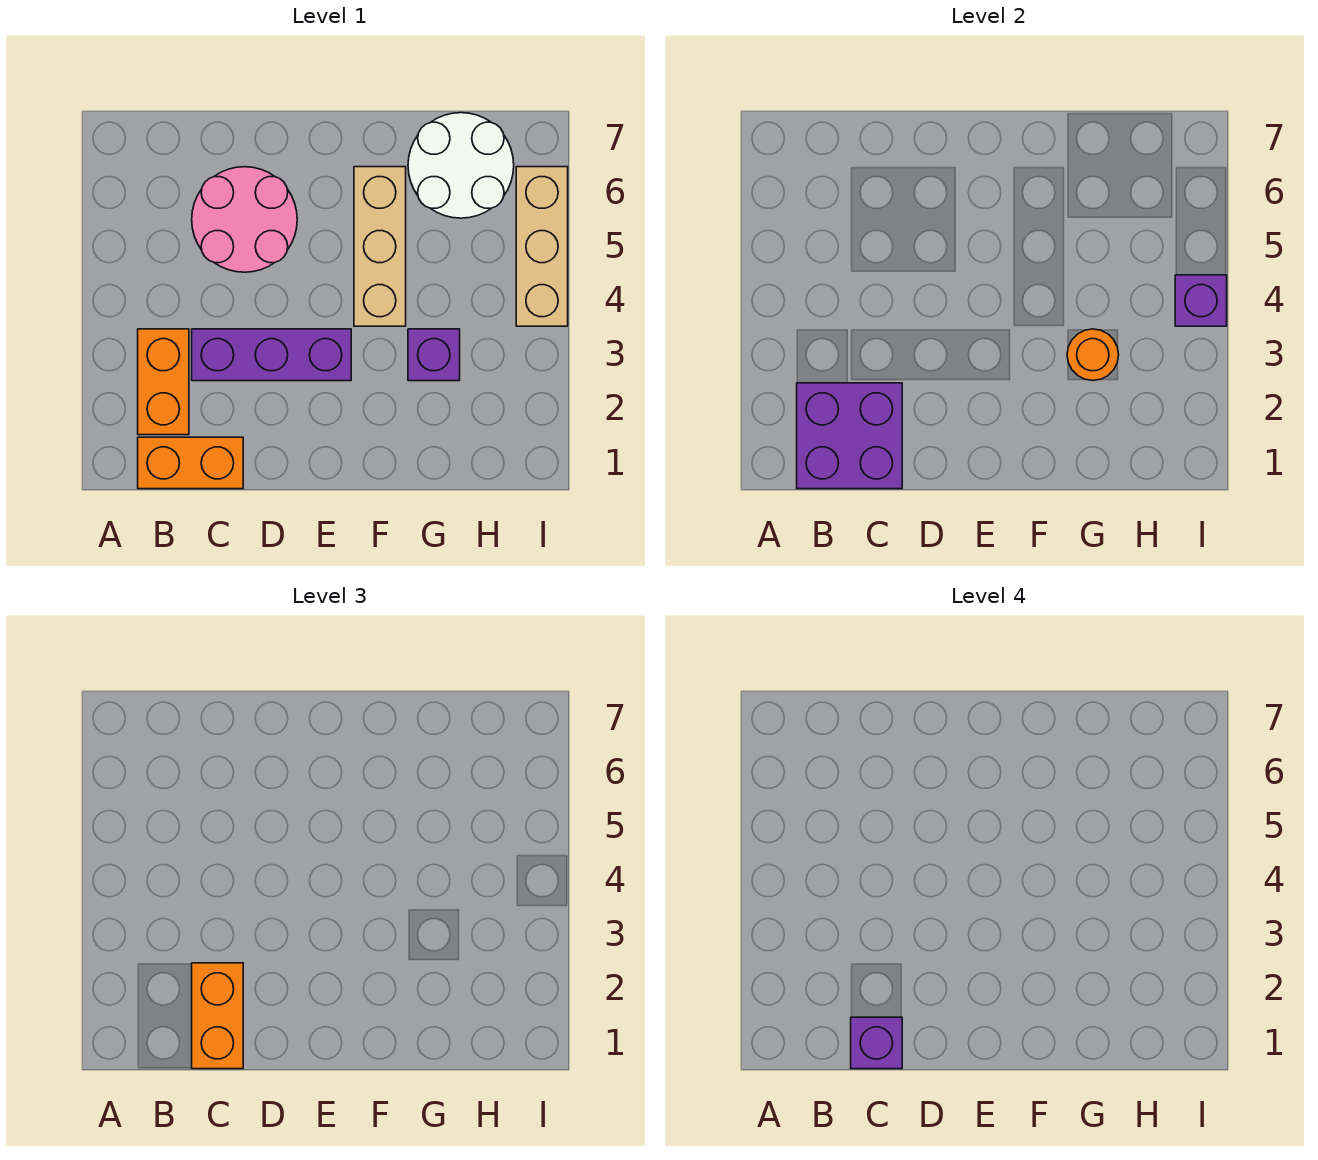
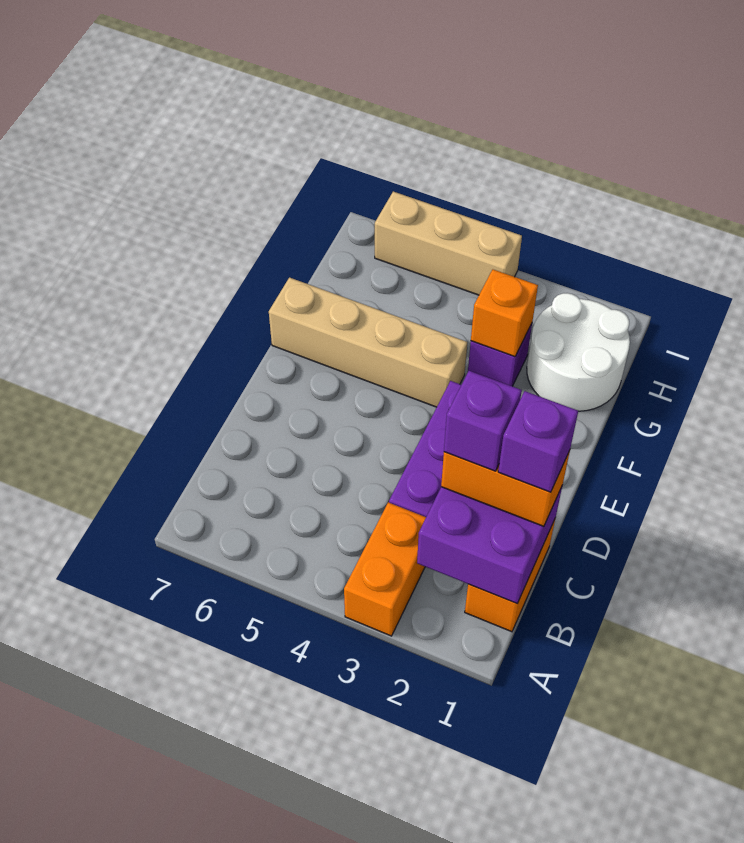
orange brick B2:B3 level 1 -> orange brick A3:B3 level 1
pink round brick C5:D6 level 1 -> none
tan brick F4:F6 level 1 -> tan brick F4:F7 level 1
orange round brick G3 level 2 -> orange brick G3 level 2
white round brick G6:H7 level 1 -> white round brick G1:H2 level 1
purple brick I4 level 2 -> purple brick C2 level 4

